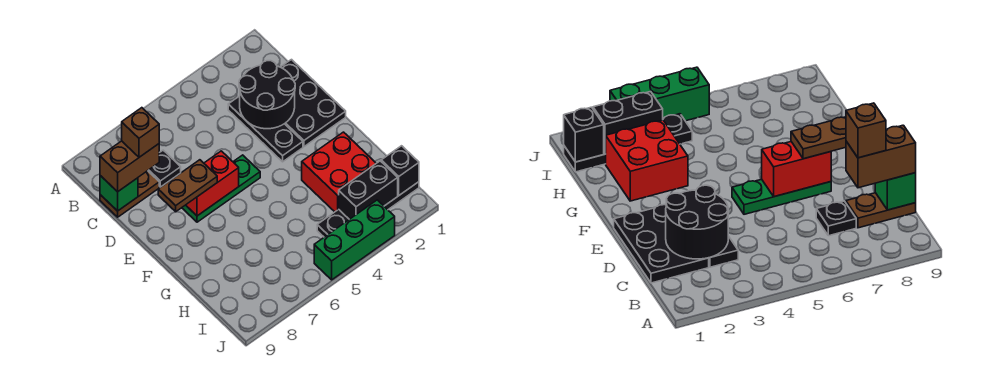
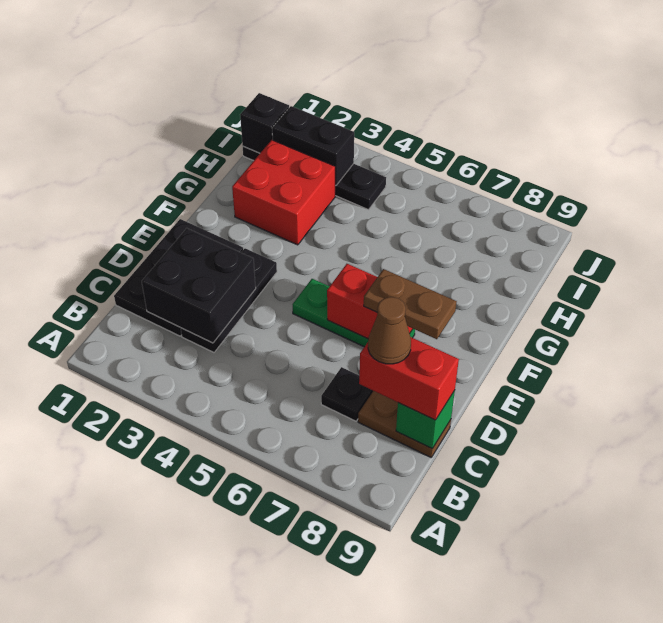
black round brick C2:D3 level 2 -> black brick C2:D3 level 2
brown brick C8:C9 level 3 -> red brick C8:C9 level 3
brown brick C8 level 4 -> brown cone C8 level 4
green brick J3:J5 level 1 -> none

